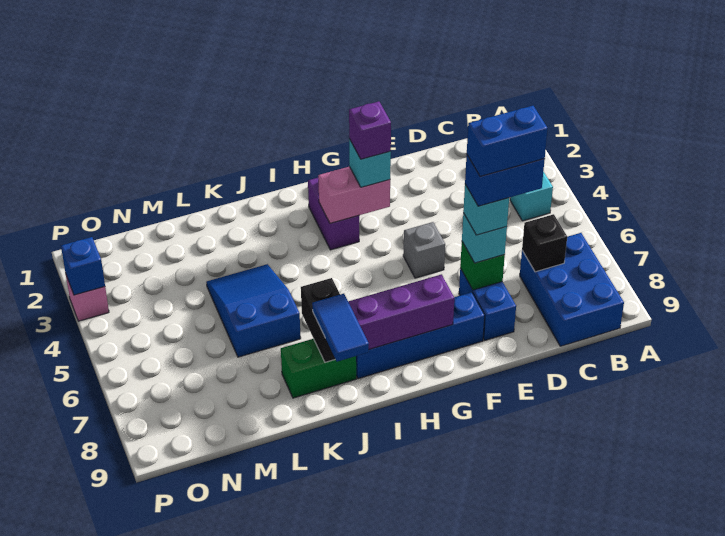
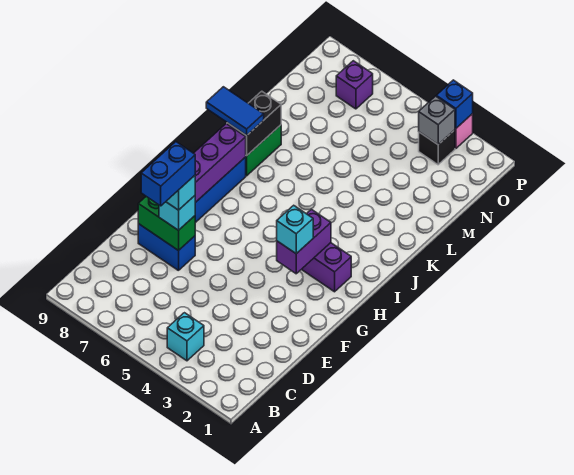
blue brick B7:C9 level 1 -> none
black brick C7 level 2 -> black brick O3 level 1
blue brick D7:E7 level 6 -> none
green brick E7 level 2 -> green brick E7:E8 level 2
grey brick F5 level 1 -> grey brick O3 level 2
pink brick G3:H3 level 2 -> purple brick G3:H3 level 2
purple brick G3 level 4 -> purple brick O7 level 1
black brick J7:J8 level 2 -> black brick J8:K8 level 2
blue slope K4:L6 level 1 top 6 -> none

